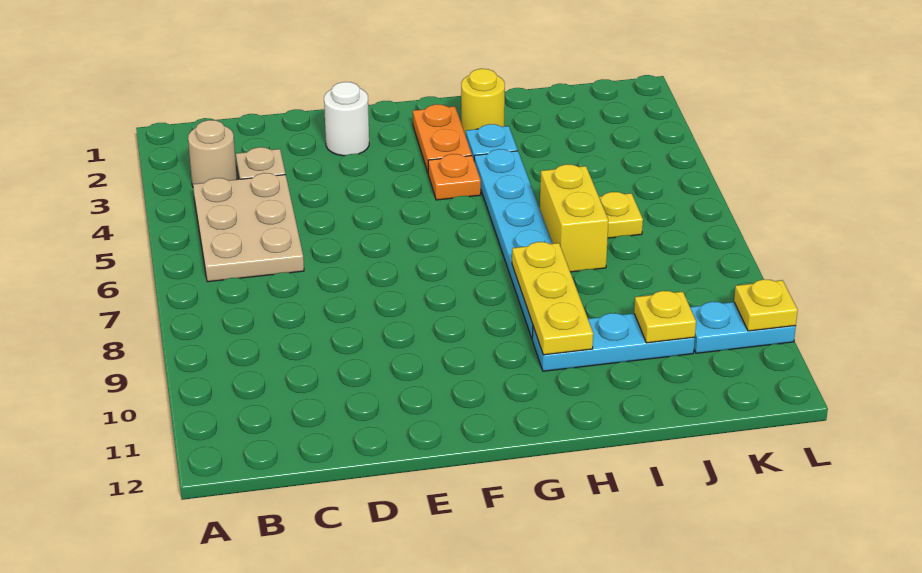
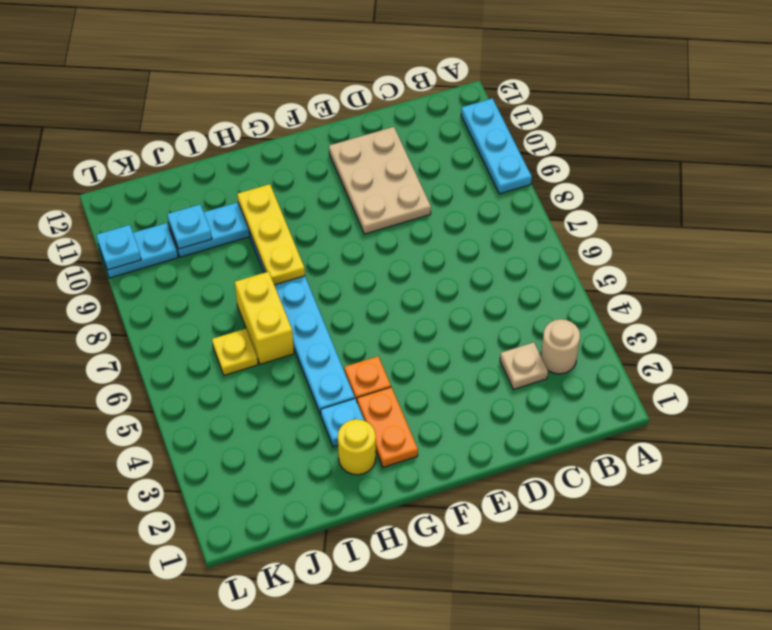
none -> cyan plate A9:A11 level 1
tan plate B4:C6 level 1 -> tan plate D9:E11 level 1
white round brick E2 level 1 -> none
yellow plate J10 level 2 -> cyan plate J10 level 2
yellow plate L10 level 2 -> cyan plate L10 level 2

